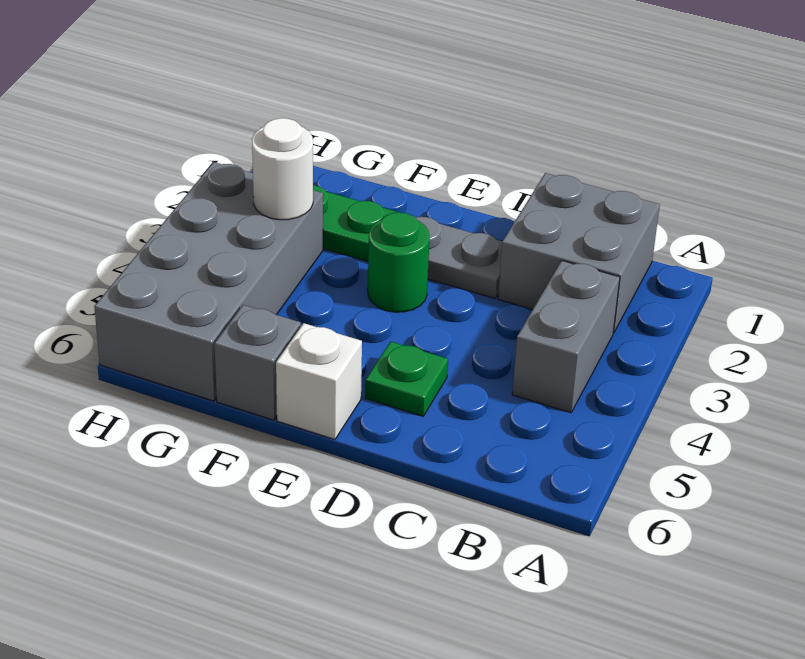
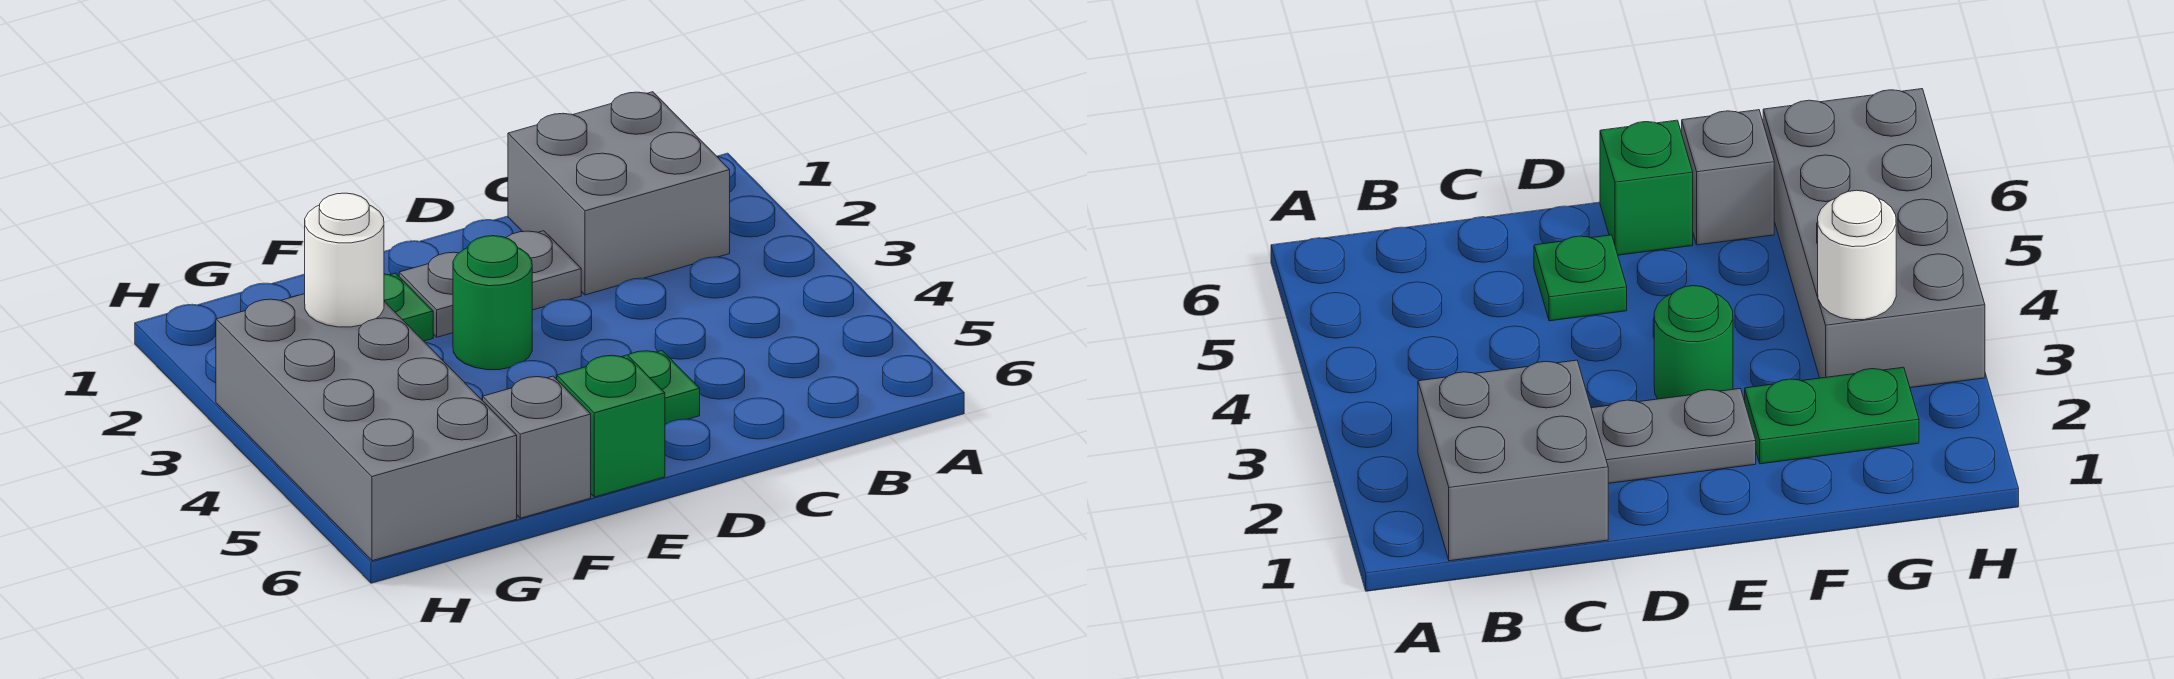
grey brick B3:B4 level 1 -> none
white brick E6 level 1 -> green brick E6 level 1

